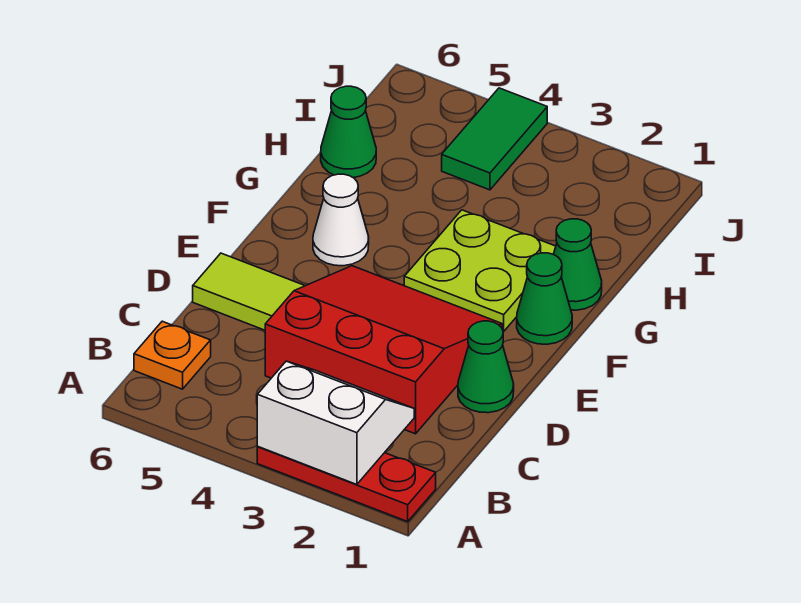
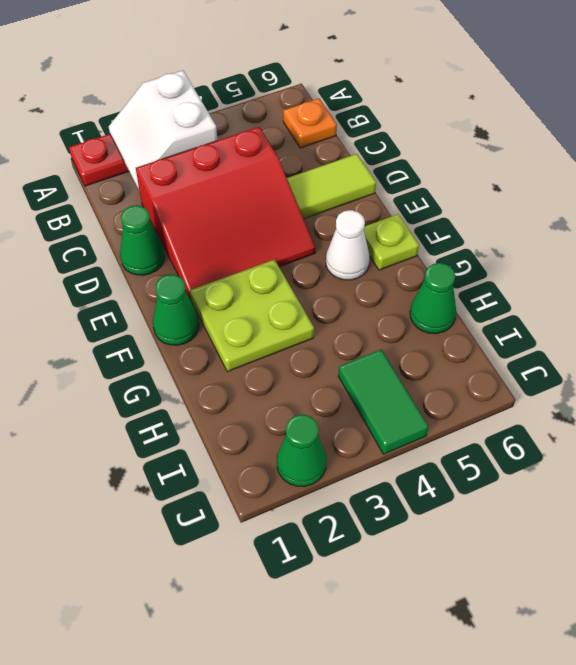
white slope A2:B3 level 2 top A -> white slope A2:B3 level 2 top 3
none -> lime plate F6 level 1
green cone G1 level 1 -> green cone J2 level 1

